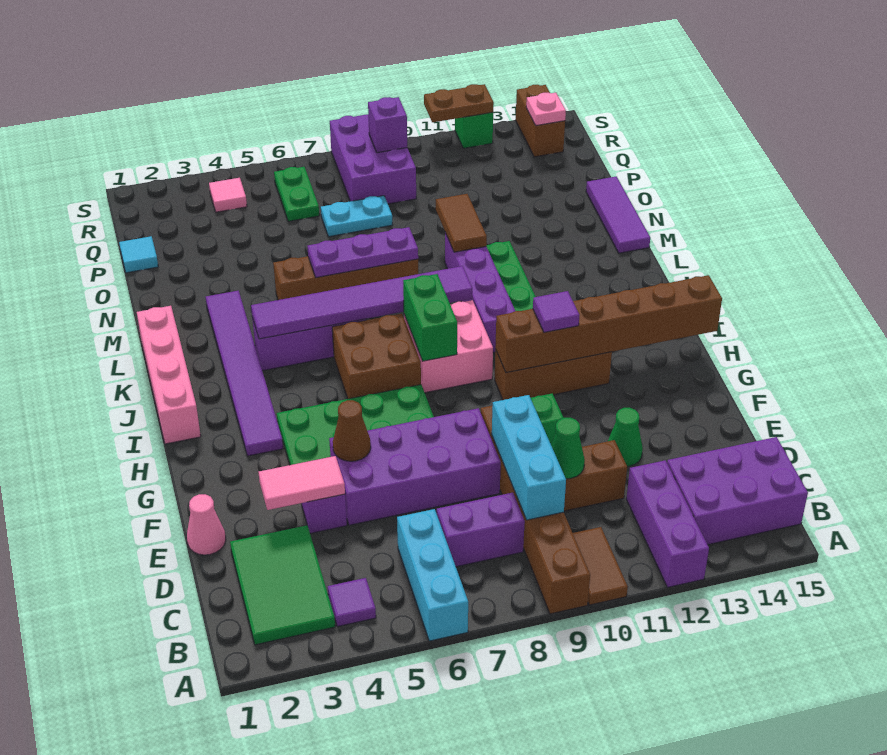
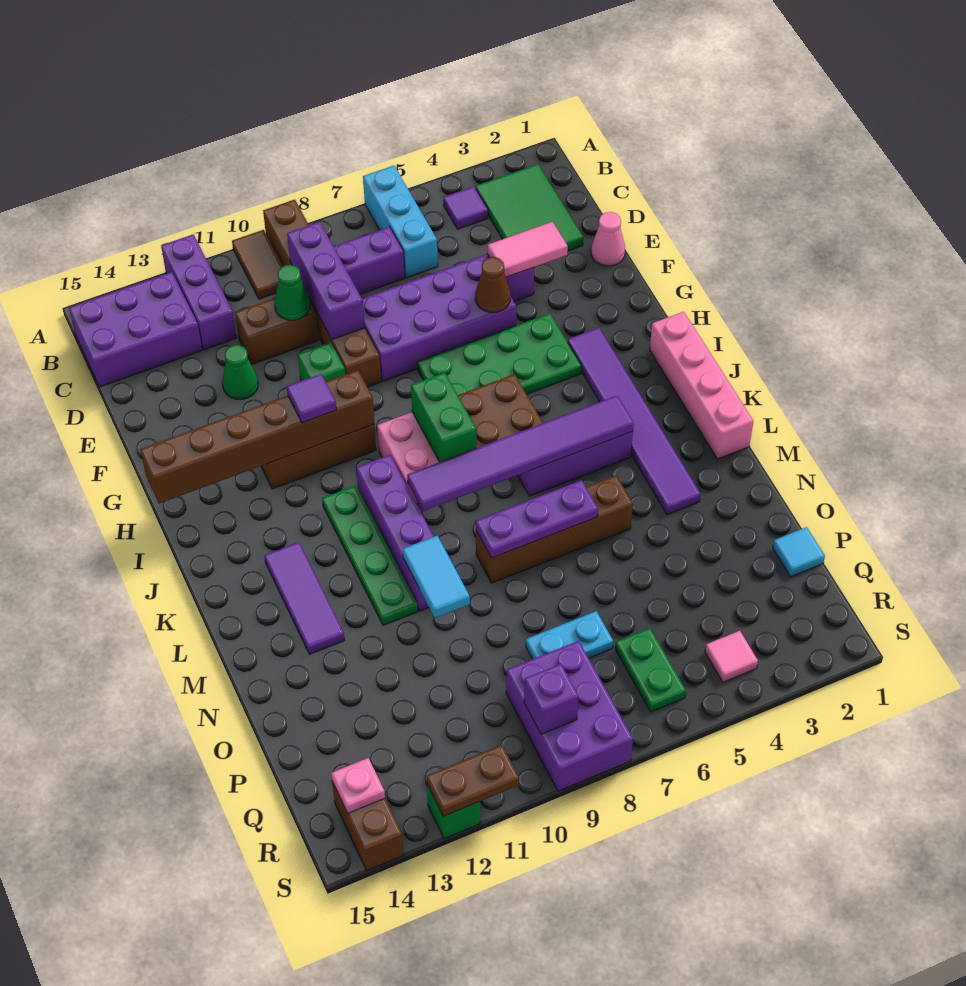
cyan brick C9:E9 level 2 -> purple brick C9:E9 level 2
brown tile M10:N10 level 2 -> cyan tile M10:N10 level 2
purple tile M15:O15 level 1 -> purple tile K13:M13 level 1

